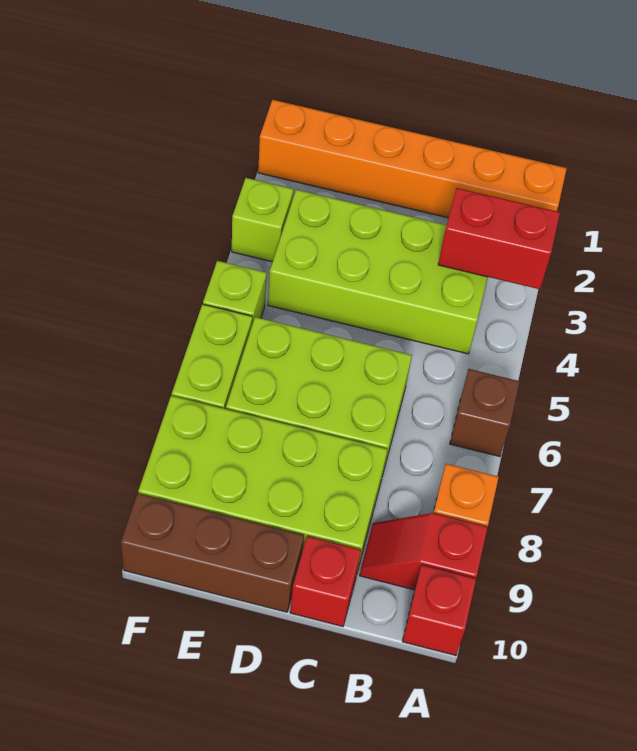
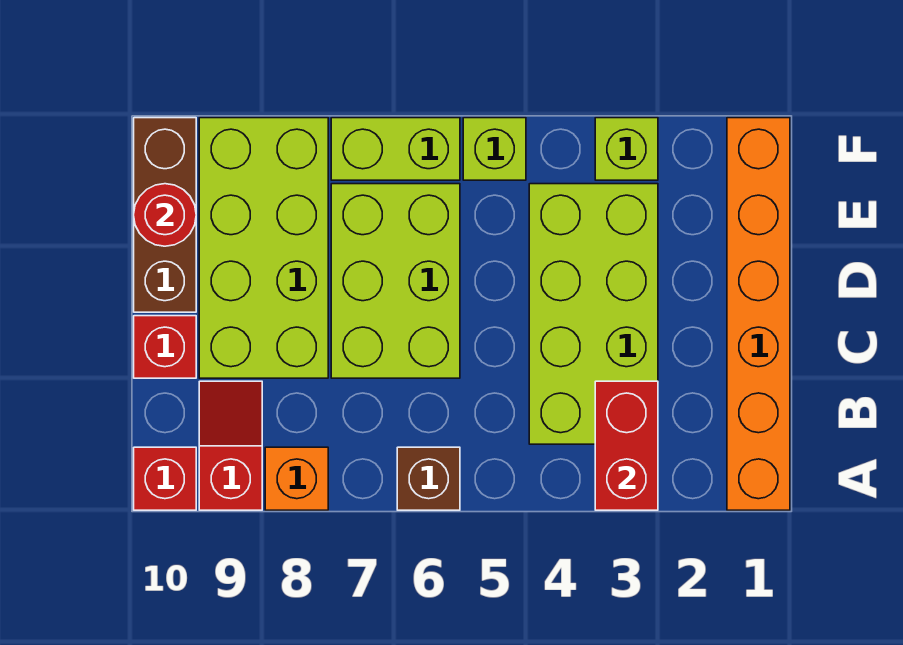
none -> red round brick E10 level 2

